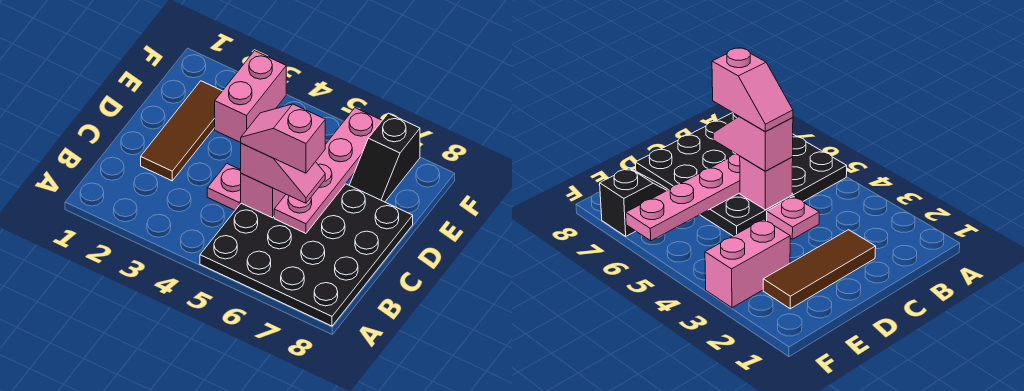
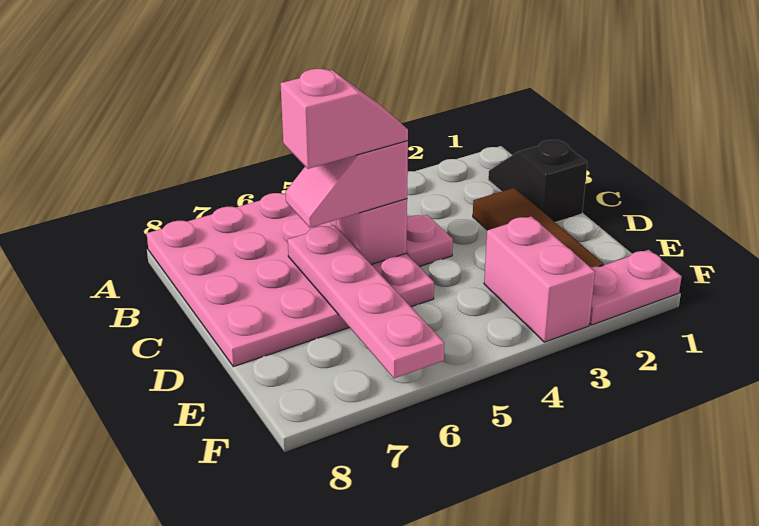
black plate A5:D8 level 1 -> pink plate A5:D8 level 1
black slope E7:F7 level 1 top F -> black slope B1:C1 level 1 top C
none -> pink plate F1:F2 level 1

